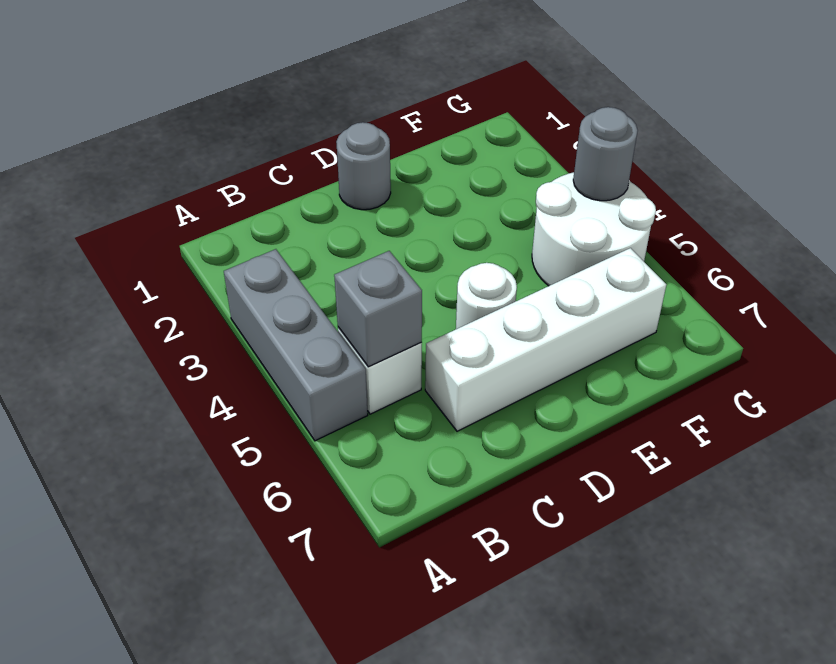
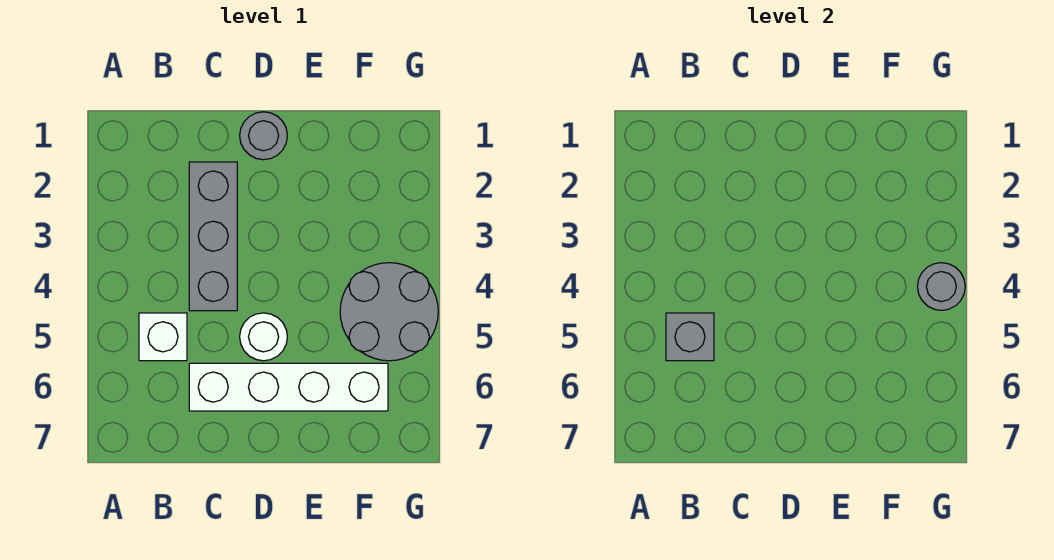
grey brick A3:A5 level 1 -> grey brick C2:C4 level 1
white round brick F4:G5 level 1 -> grey round brick F4:G5 level 1

